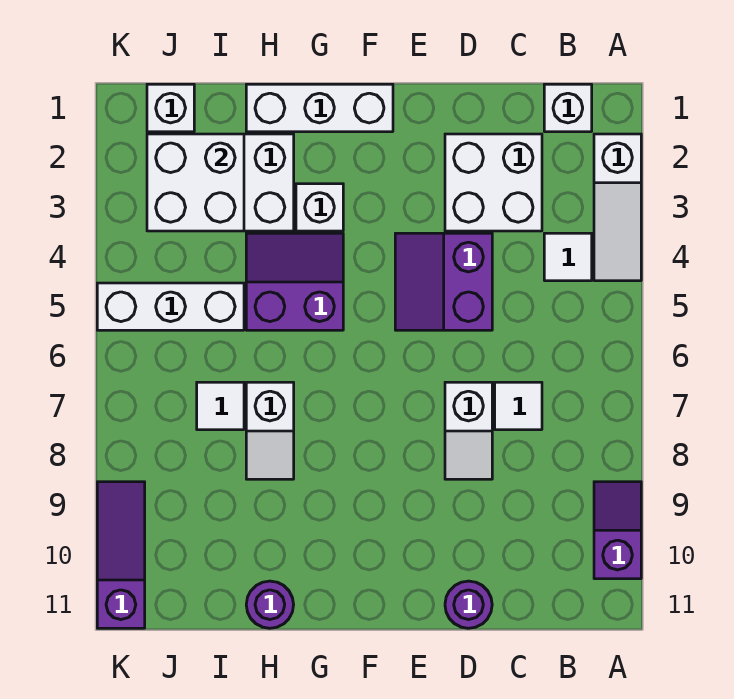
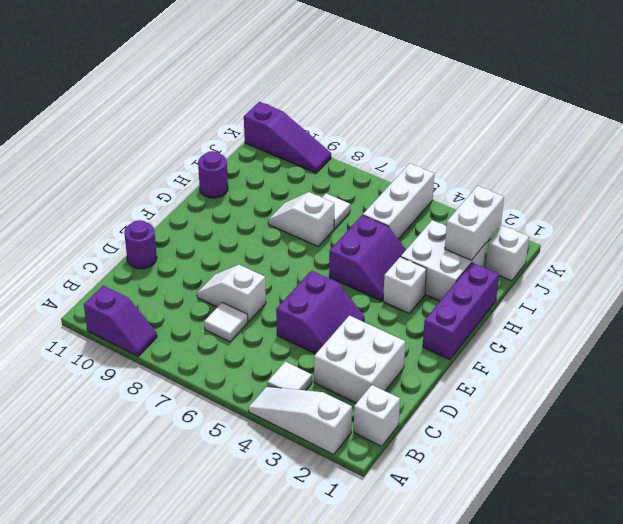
purple slope D4:E5 level 1 top D -> purple slope D4:E5 level 1 top 5
white brick F1:H1 level 1 -> purple brick F1:H1 level 1
white brick I2:J3 level 2 -> white brick I2:J2 level 2

